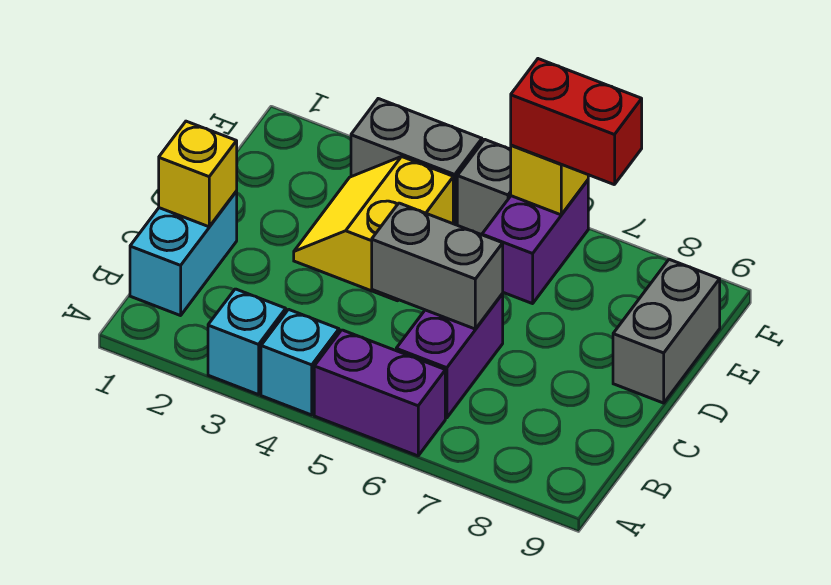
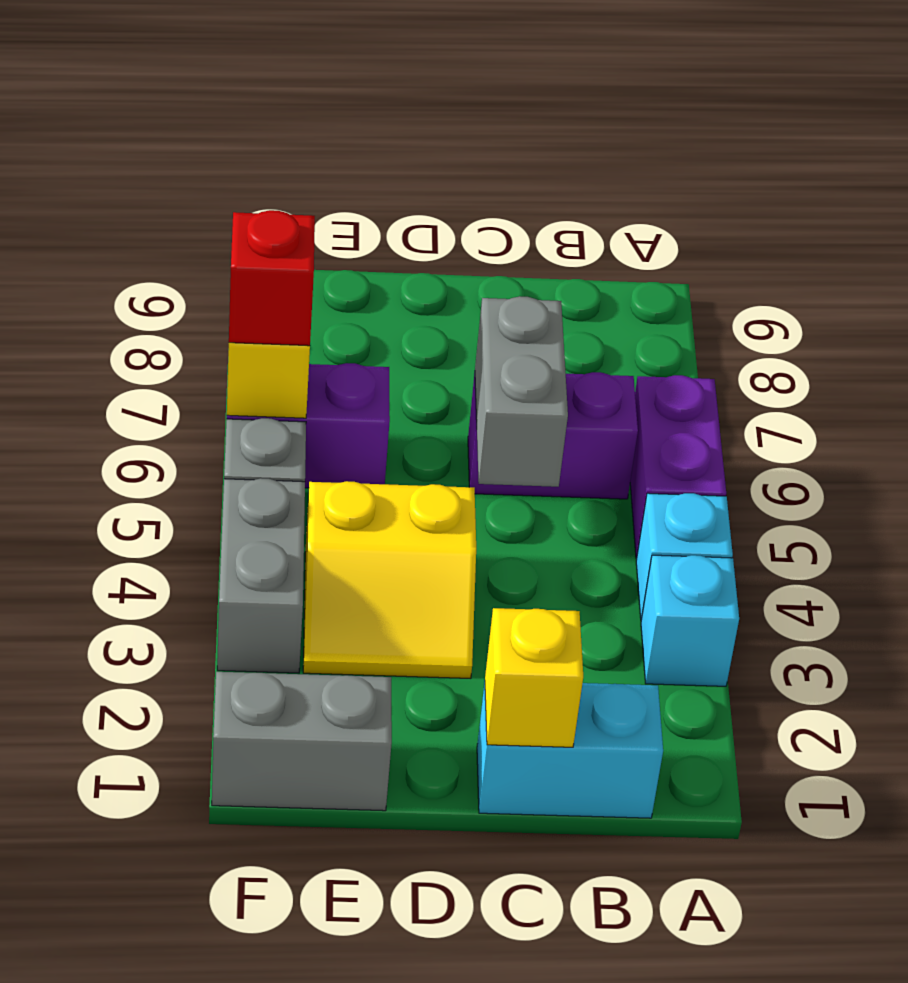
grey brick D9:E9 level 1 -> grey brick E1:F1 level 1
red brick F6:F7 level 3 -> red brick F6 level 3

